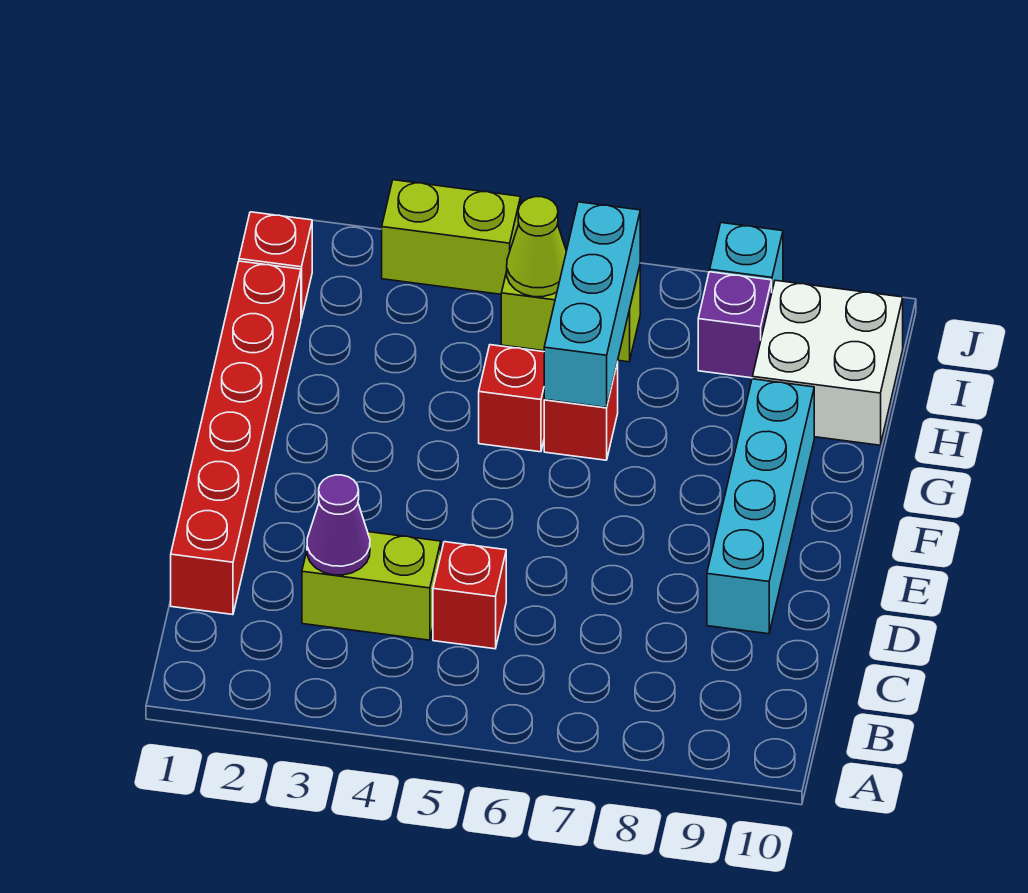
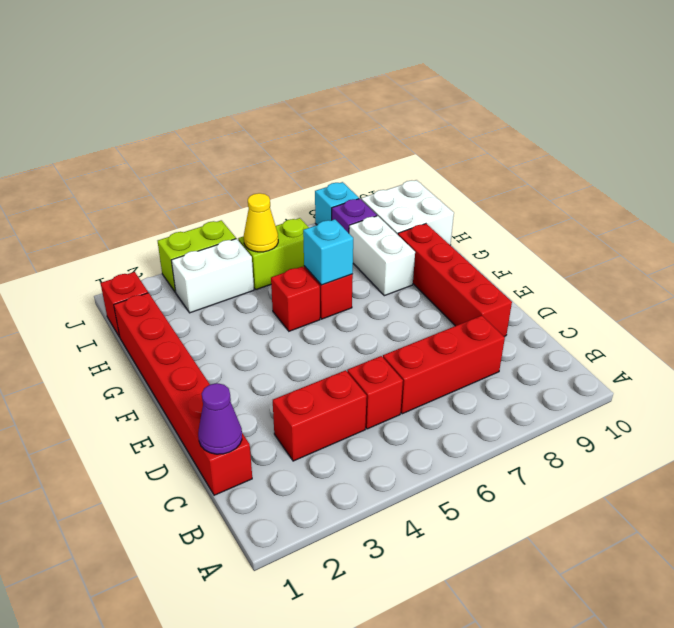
lime brick C3:C4 level 1 -> red brick C3:C4 level 1
purple cone C3 level 2 -> purple cone C1 level 2
none -> red brick C6:C8 level 1
cyan brick D9:G9 level 1 -> red brick D9:G9 level 1
cyan brick G6:I6 level 2 -> cyan brick G6 level 2
none -> white brick G8:H8 level 1
none -> white brick I3:I4 level 1
lime cone I5 level 2 -> yellow cone I5 level 2

